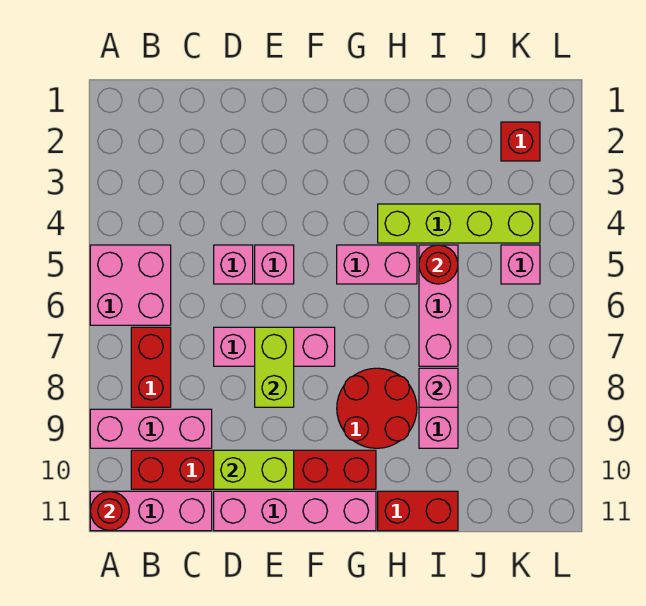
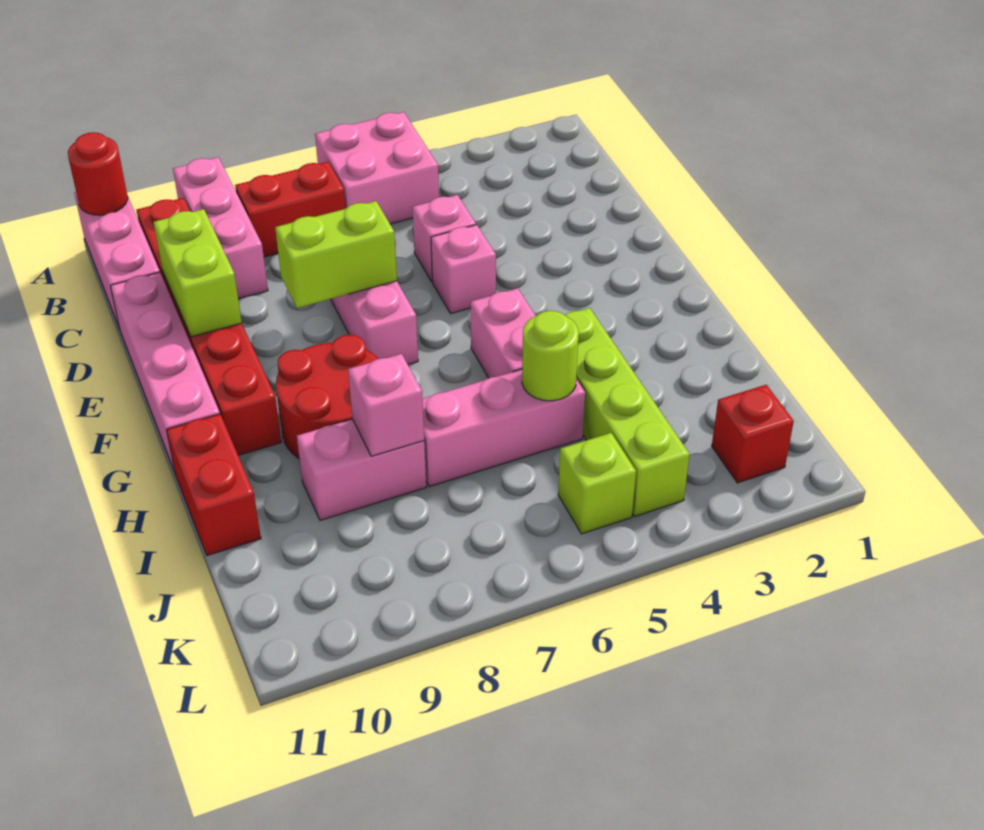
red round brick I5 level 2 -> lime round brick I5 level 2
pink brick K5 level 1 -> lime brick K5 level 1

